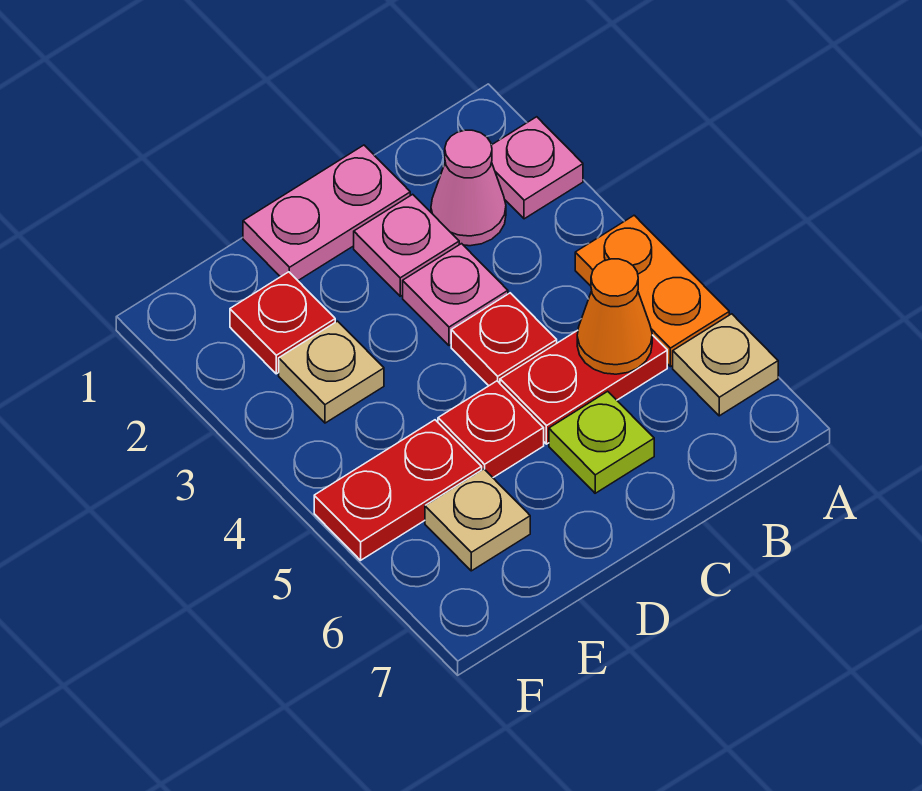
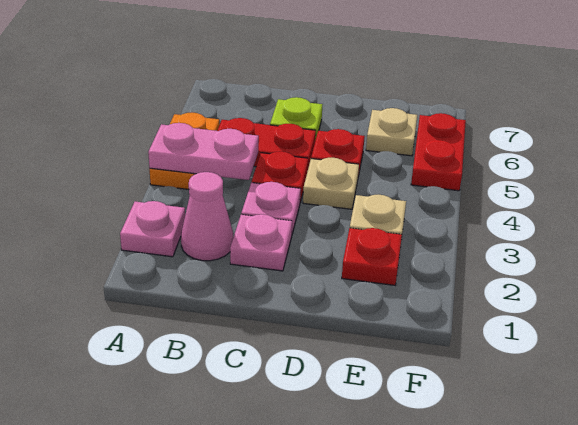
tan plate A6 level 1 -> tan plate D4 level 1
orange cone B5 level 2 -> none
pink plate C1:D1 level 1 -> pink plate A4:B4 level 2
red plate E5:F5 level 1 -> red plate F5:F6 level 1

